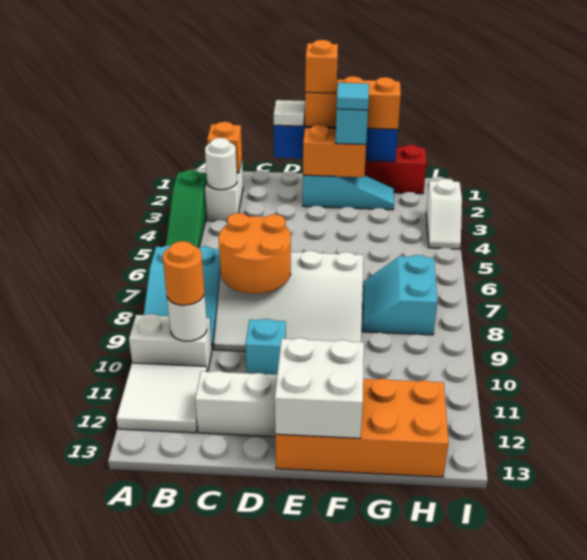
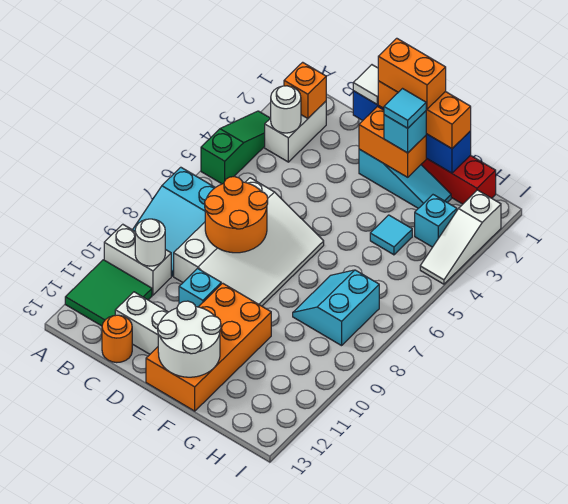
green slope A3:A5 level 1 top 3 -> green slope A3:A5 level 1 top 5
white tile A11:B12 level 1 -> green tile A11:B12 level 1
orange round brick B10 level 3 -> orange round brick C13 level 1
white slope C7:F9 level 1 top 7 -> white slope C6:E9 level 1 top C
orange brick E1 level 4 -> orange brick E1:F1 level 4
orange brick E12:H13 level 1 -> orange brick E10:F13 level 1
white brick E12:F13 level 2 -> white round brick E12:F13 level 2
none -> cyan tile G4 level 1
none -> cyan brick H3 level 1
white slope I3:I4 level 1 top 3 -> white slope I2:I4 level 1 top 2

